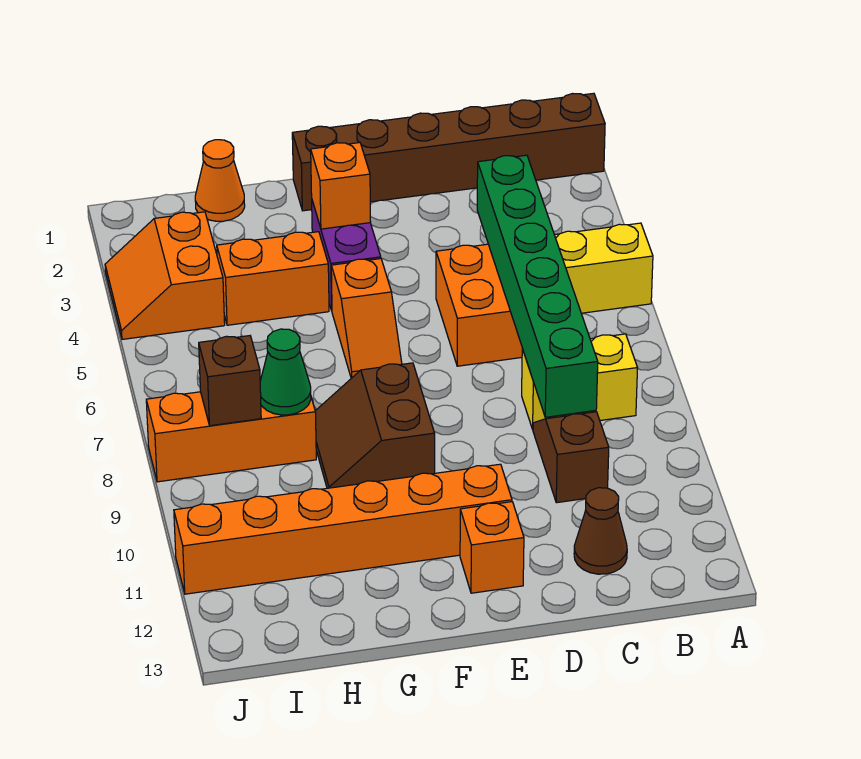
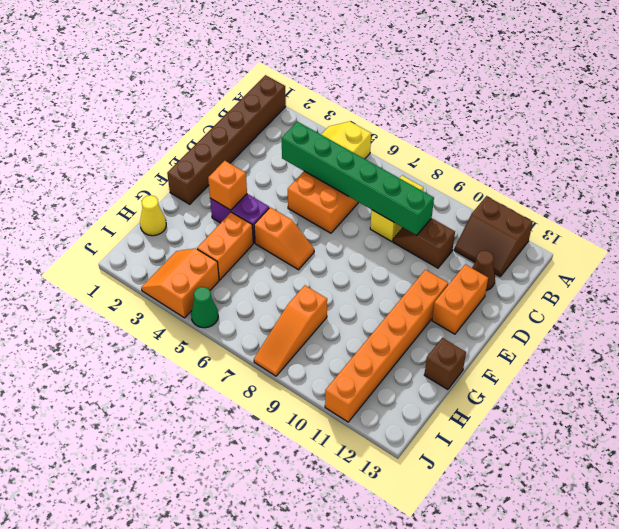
orange brick E12 level 1 -> orange brick D12:E12 level 1
brown slope F8:G9 level 1 top F -> brown slope A11:B12 level 1 top A
orange cone H1 level 1 -> yellow cone H1 level 1
orange brick H8:J8 level 1 -> orange slope H8:J8 level 1 top H
green cone H8 level 2 -> green cone J5 level 1
orange slope I3:J4 level 1 top I -> orange slope I3:J4 level 1 top 4
brown brick I8 level 2 -> brown brick G13 level 1

